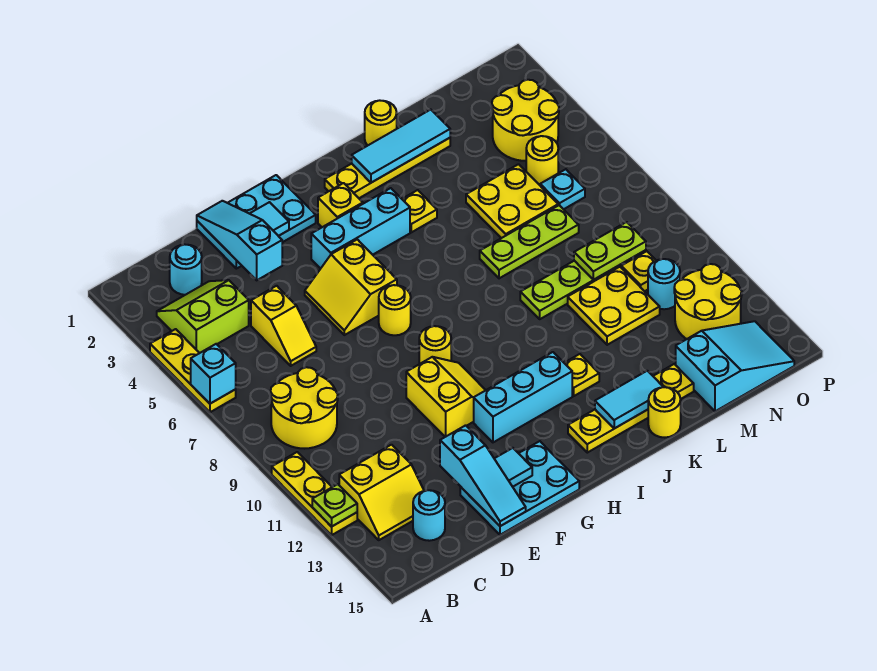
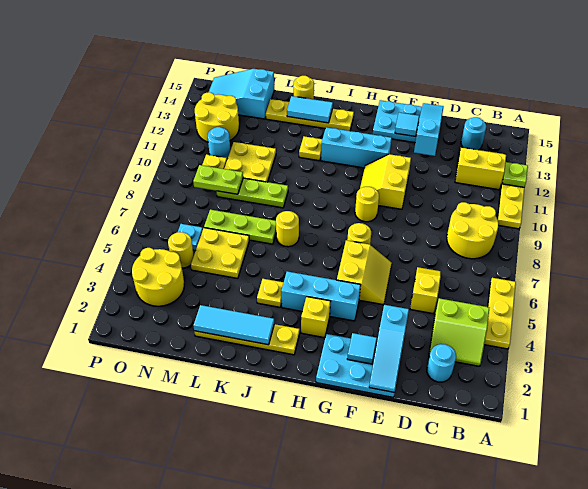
cyan brick A6 level 2 -> none
yellow round brick K1 level 1 -> yellow round brick J7 level 1

